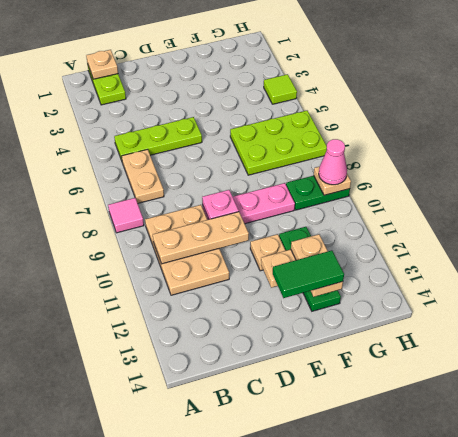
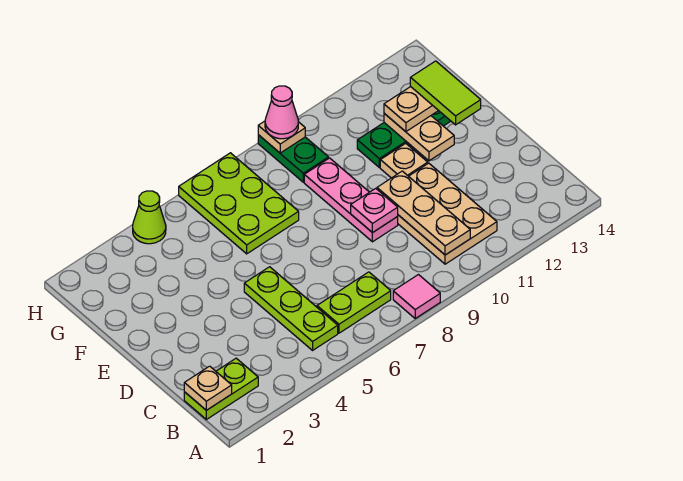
tan plate B6:B7 level 1 -> lime plate B6:B7 level 1
tan plate B9:C11 level 1 -> tan plate B10:D11 level 1
green tile E13:F13 level 4 -> lime tile E13:F13 level 4
lime tile H4 level 1 -> lime cone H4 level 1

